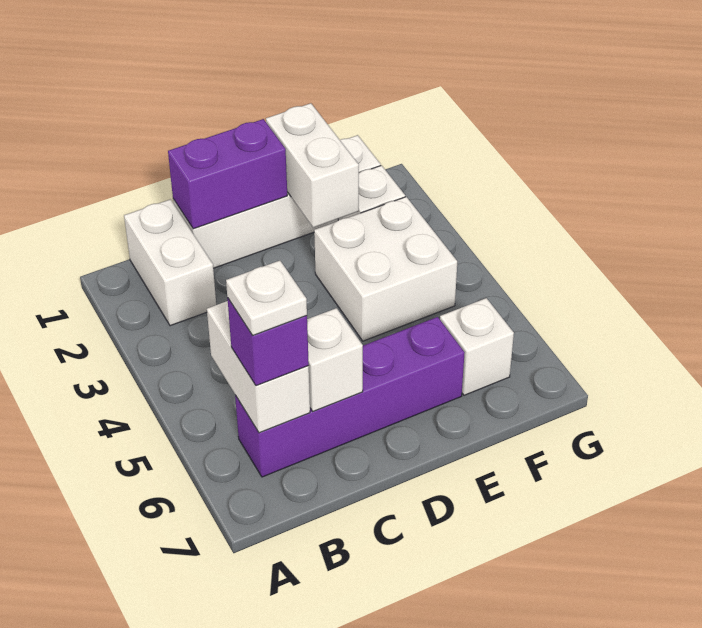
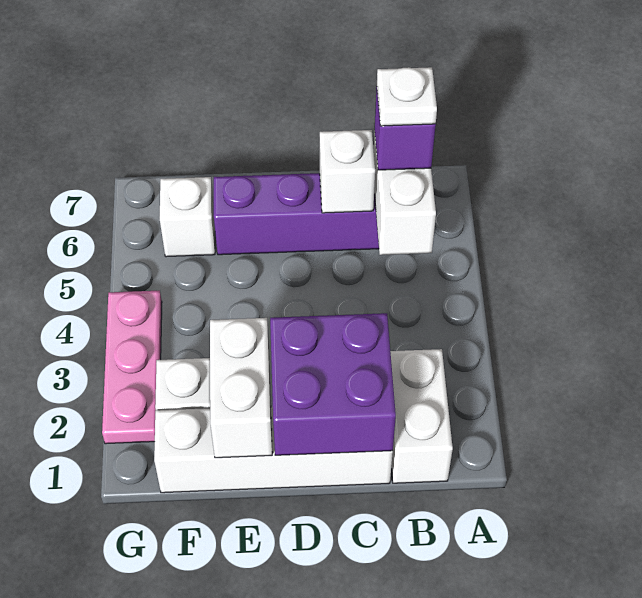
purple brick C1:D1 level 2 -> purple brick C1:D2 level 2
white brick E3:F4 level 1 -> none
none -> pink plate G2:G4 level 1

